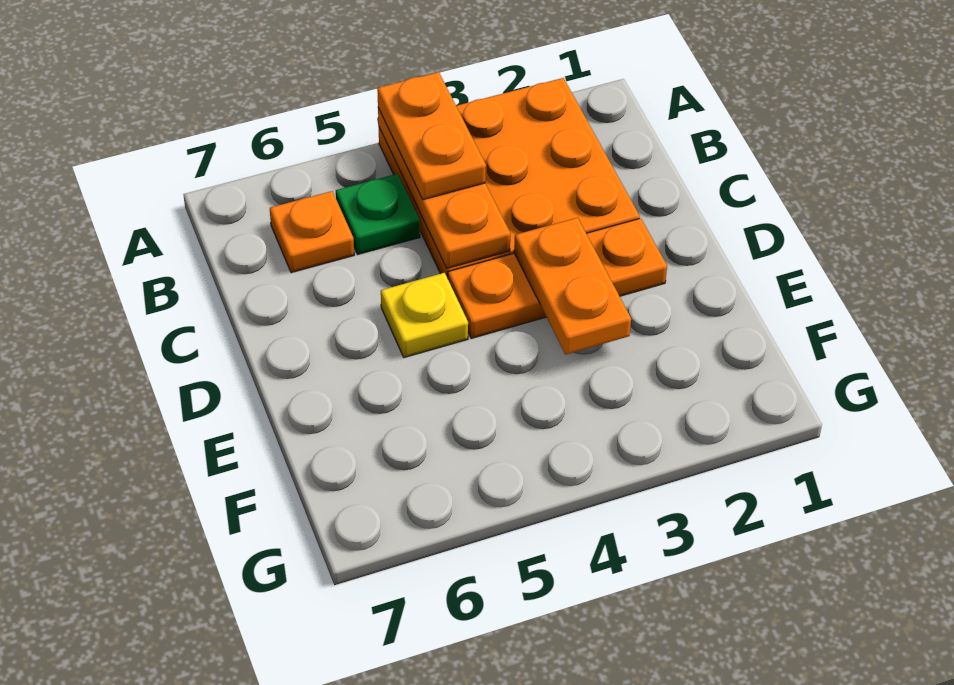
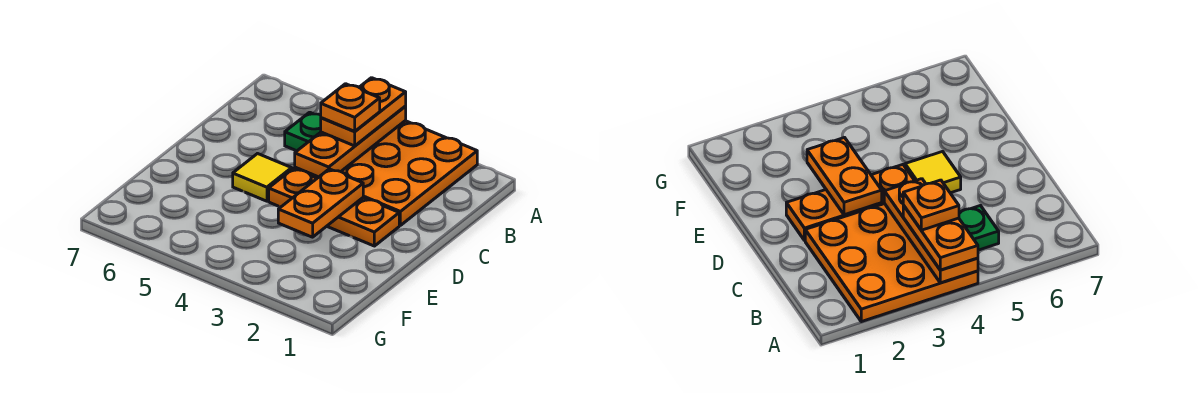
orange plate B6 level 1 -> orange plate B4 level 4
yellow plate D5 level 1 -> yellow tile D5 level 1

